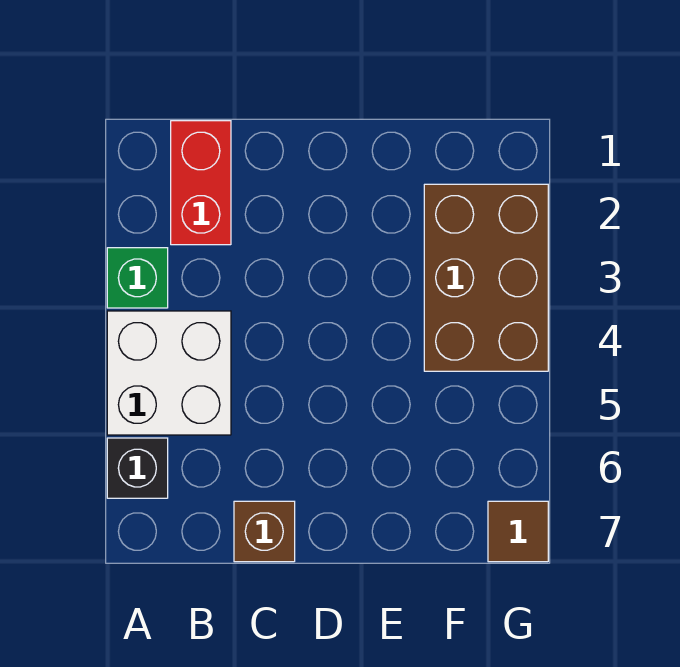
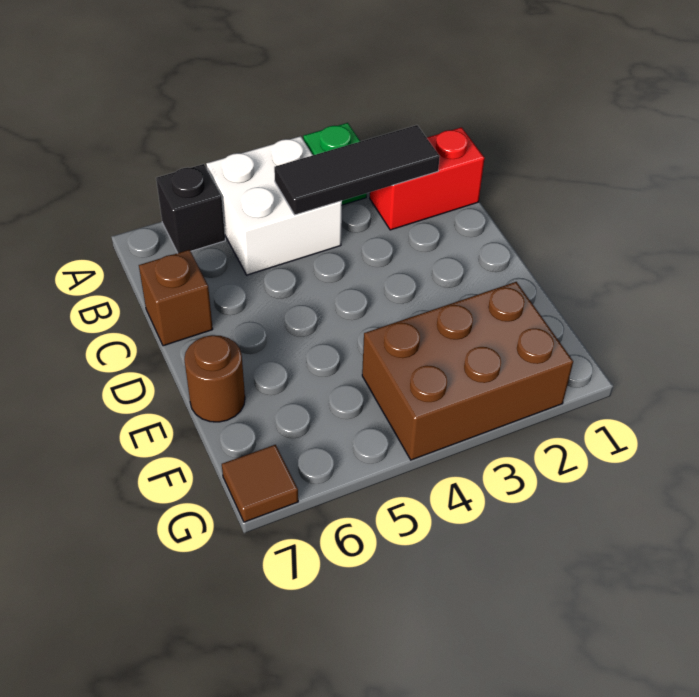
none -> black tile B2:B4 level 2
none -> brown round brick E7 level 1

